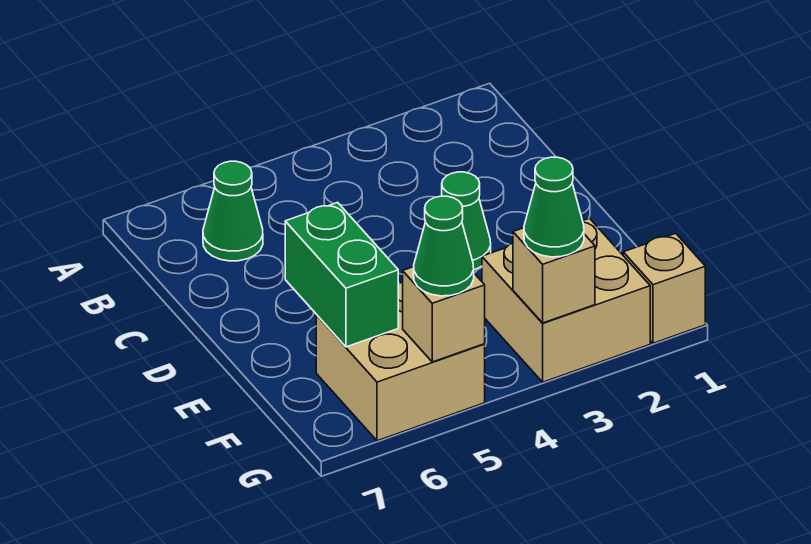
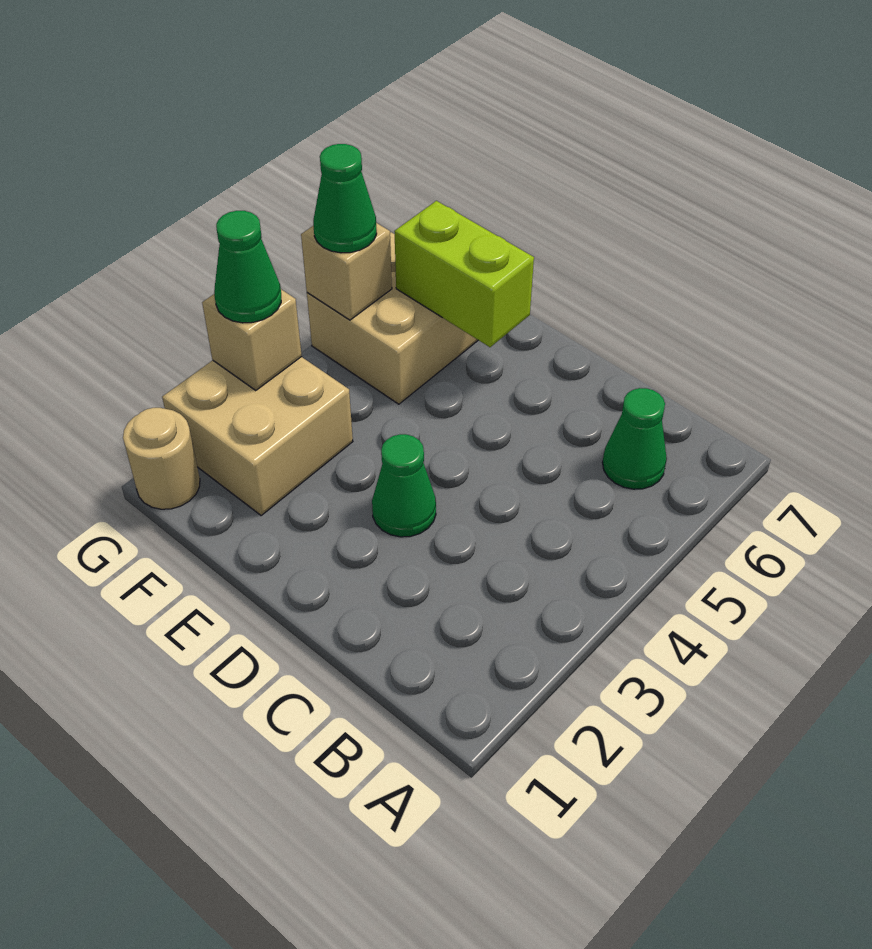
green brick E6:F6 level 2 -> lime brick E6:F6 level 2
tan brick G1 level 1 -> tan round brick G1 level 1

